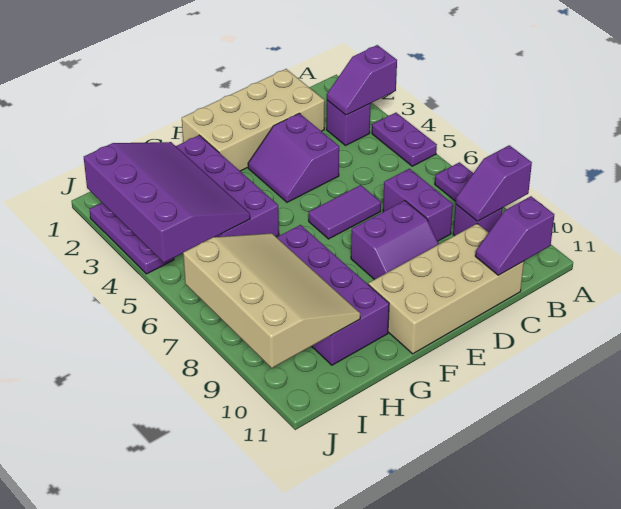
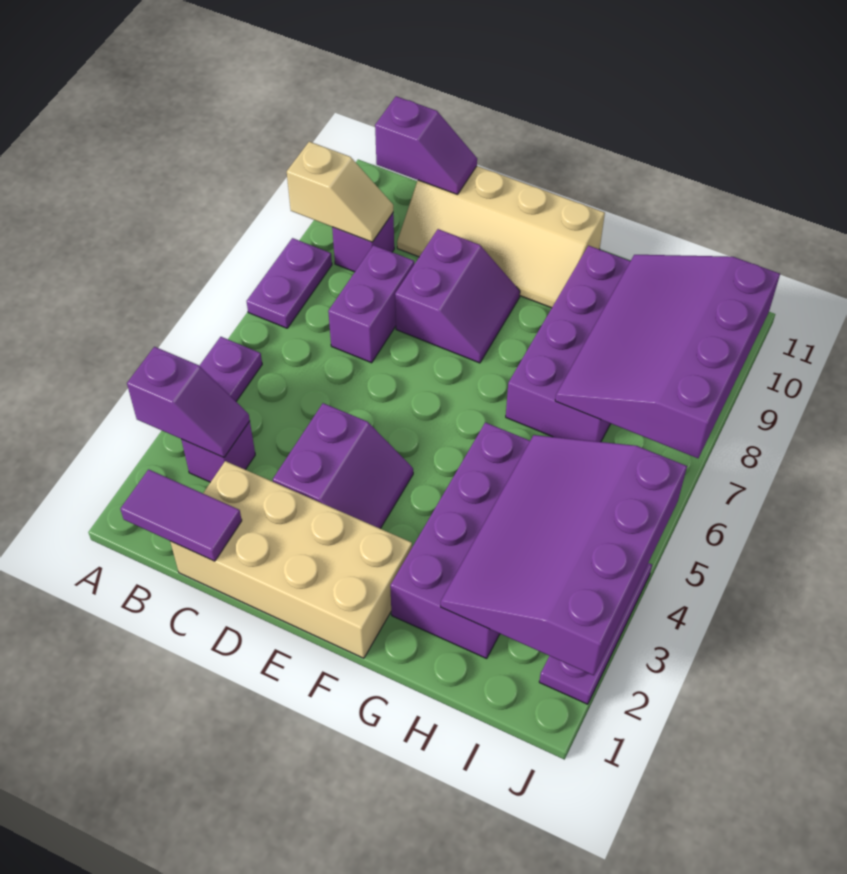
purple slope A9:B9 level 2 top A -> tan slope A9:B9 level 2 top A
tan brick C10:F11 level 1 -> tan slope C10:F11 level 1 top 11
purple tile D6:E6 level 1 -> purple tile B1:C1 level 2
purple slope D8:E9 level 1 top 8 -> purple slope D8:E9 level 1 top D
tan slope H7:J10 level 2 top J -> purple slope H7:J10 level 2 top J

